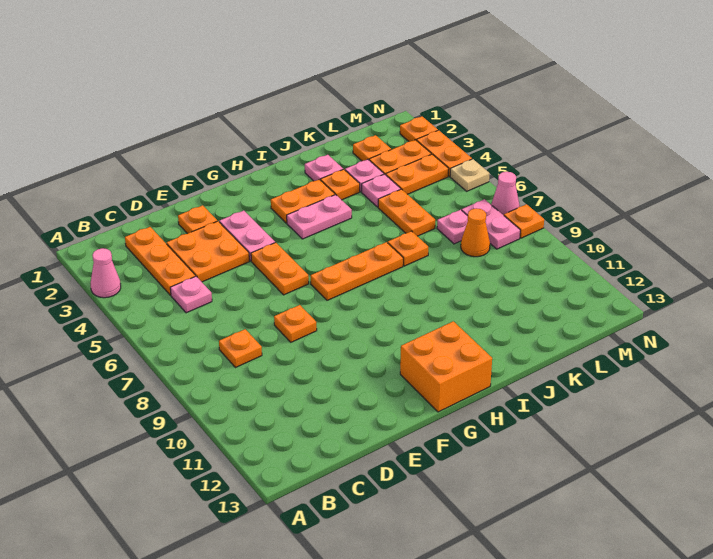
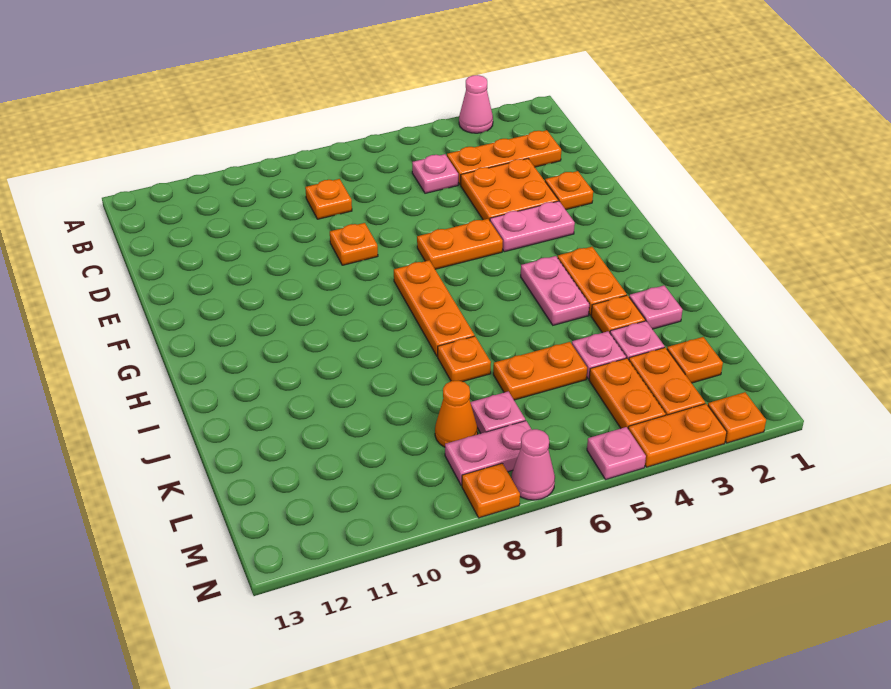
orange brick G12:H13 level 1 -> none
tan plate N5 level 1 -> pink plate N5 level 1

